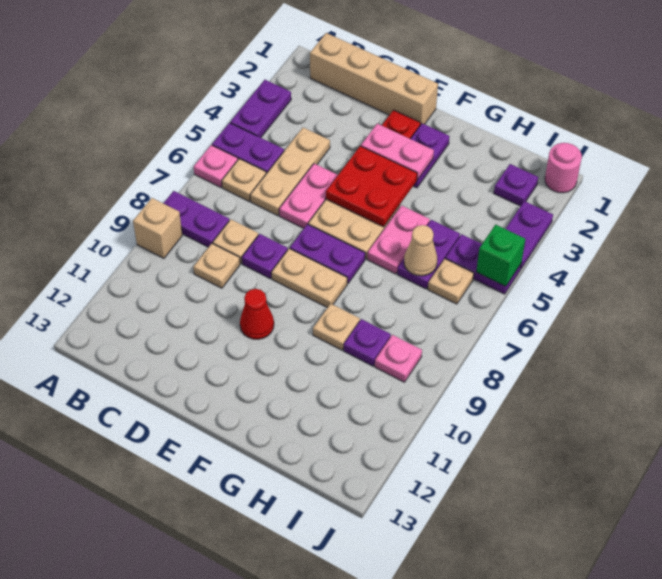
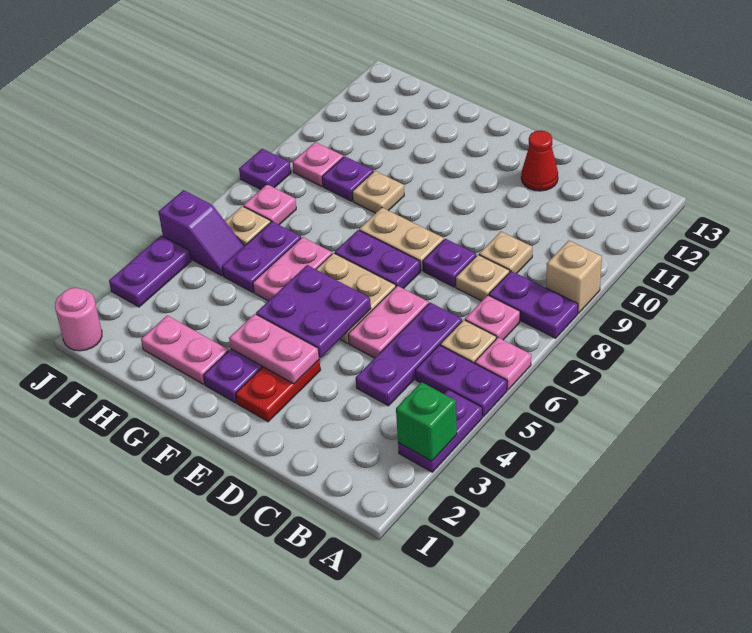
tan brick B1:E1 level 1 -> none
none -> pink plate B7 level 1
tan plate C4:C6 level 1 -> purple plate C4:C6 level 1
red plate E4:F5 level 2 -> purple plate E4:F5 level 2
red cone E10 level 1 -> red cone D12 level 1
none -> pink plate G2:H2 level 1
tan cone H6 level 2 -> none
purple plate I2 level 1 -> purple plate J8 level 1
purple plate I5:J5 level 1 -> purple slope I5:J5 level 1 top J
none -> pink plate I7 level 1
green brick J5 level 2 -> green brick A3 level 2

